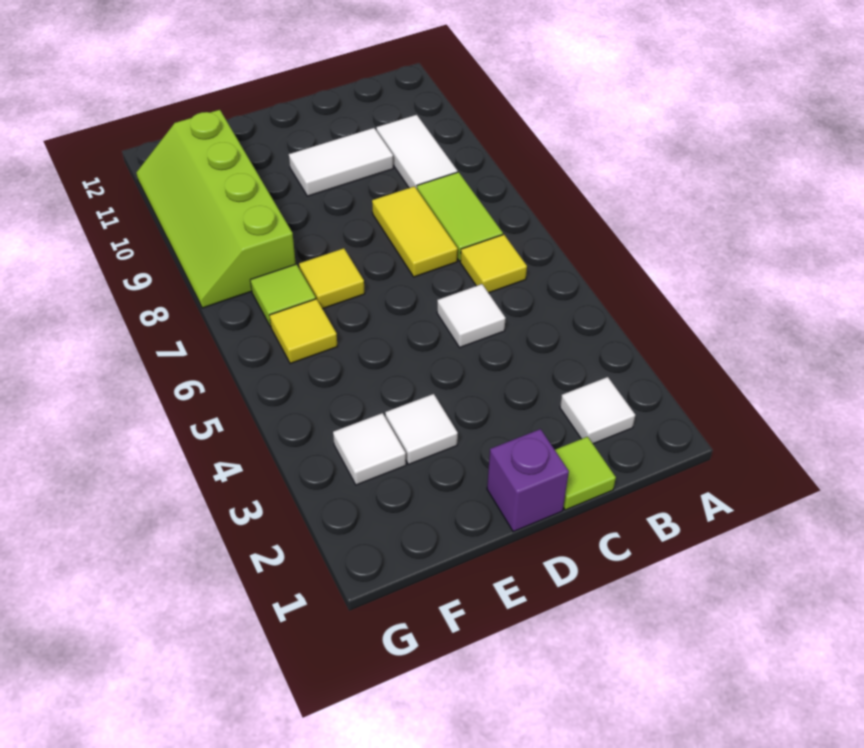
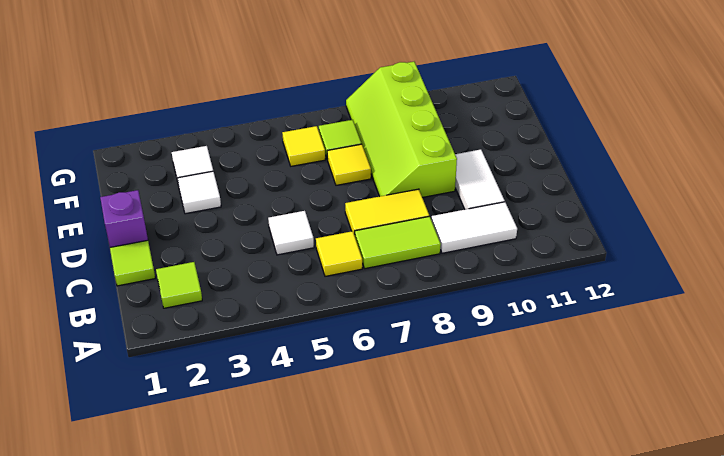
white tile B2 level 1 -> lime tile B2 level 1
lime slope F8:G11 level 1 top F -> lime slope D8:G9 level 1 top 9

